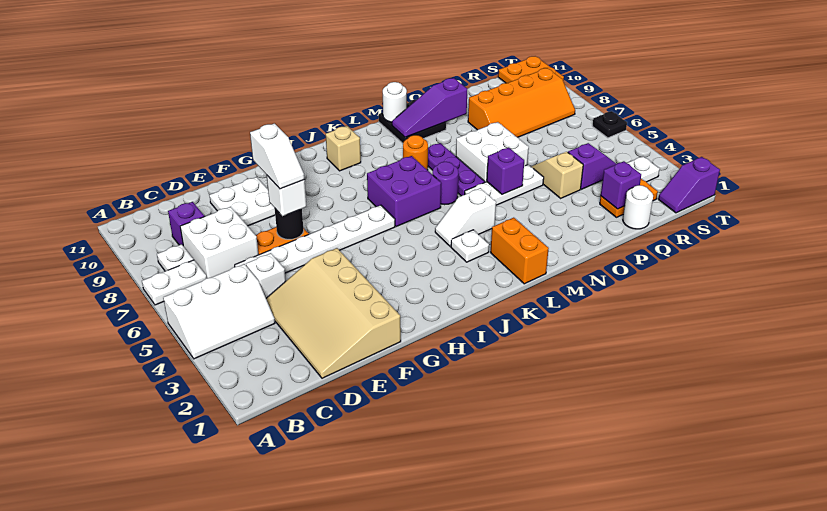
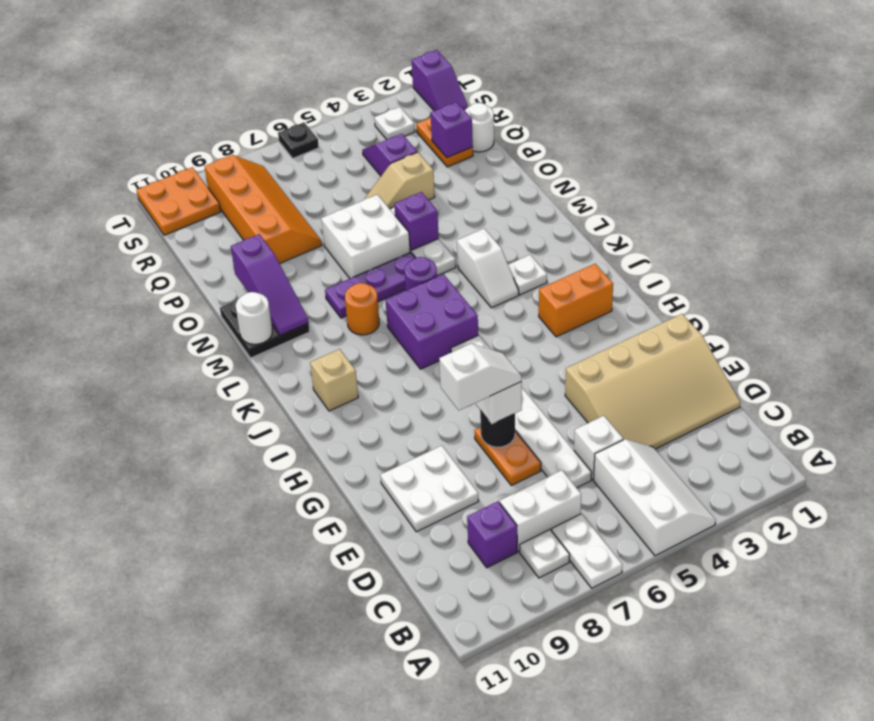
white brick C7:D8 level 1 -> white brick C7:C8 level 1
orange brick L1:L2 level 1 -> orange brick I2:I3 level 1

